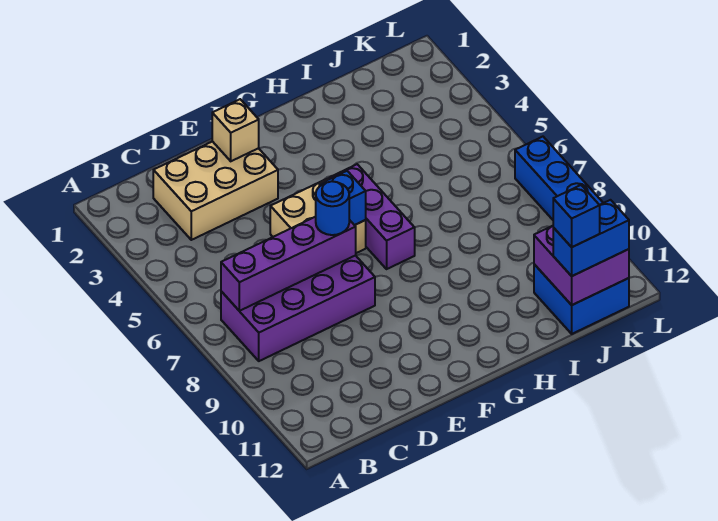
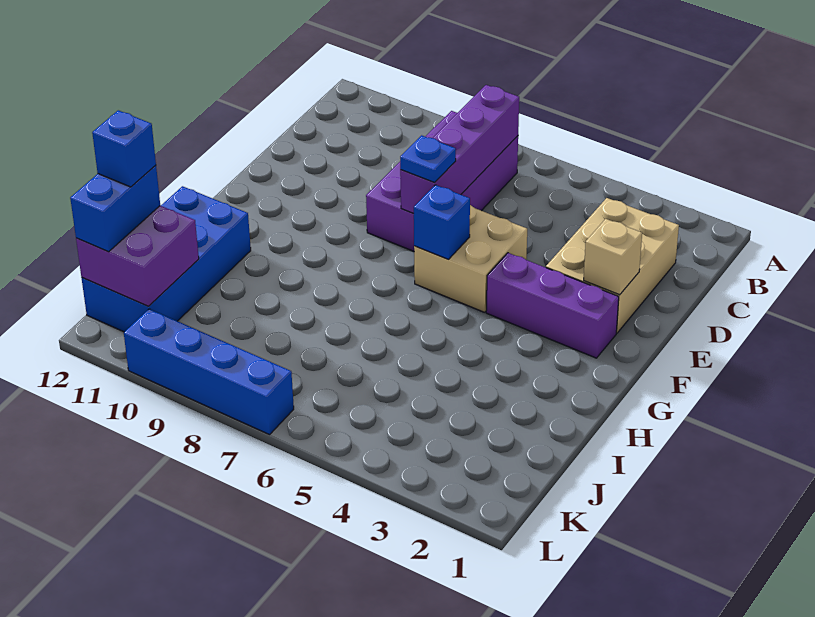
blue round brick E7 level 3 -> blue plate E7 level 3
purple brick G5:G7 level 1 -> purple brick F2:F4 level 1
blue brick J11:K12 level 1 -> blue brick H11:K12 level 1

